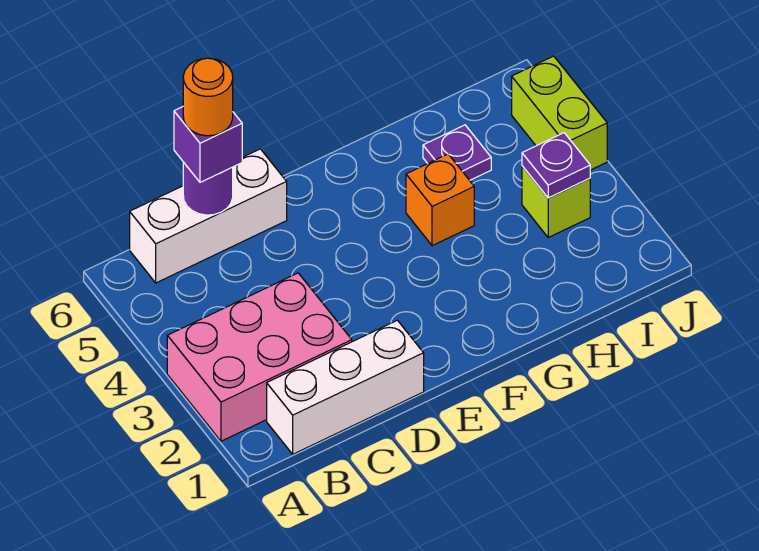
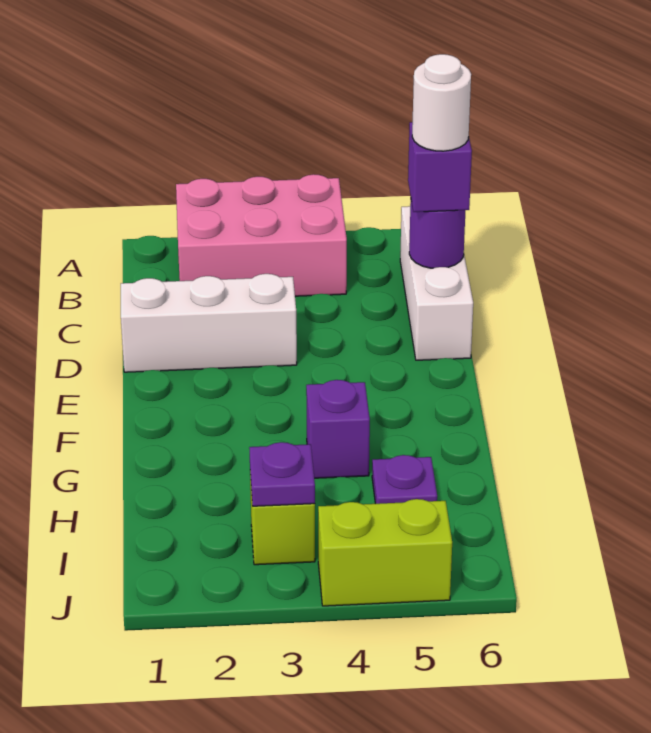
pink brick A2:C3 level 1 -> pink brick A2:B4 level 1
white brick B1:D1 level 1 -> white brick D1:D3 level 1
orange round brick C6 level 4 -> white round brick C6 level 4
orange brick G4 level 1 -> purple brick G4 level 1

